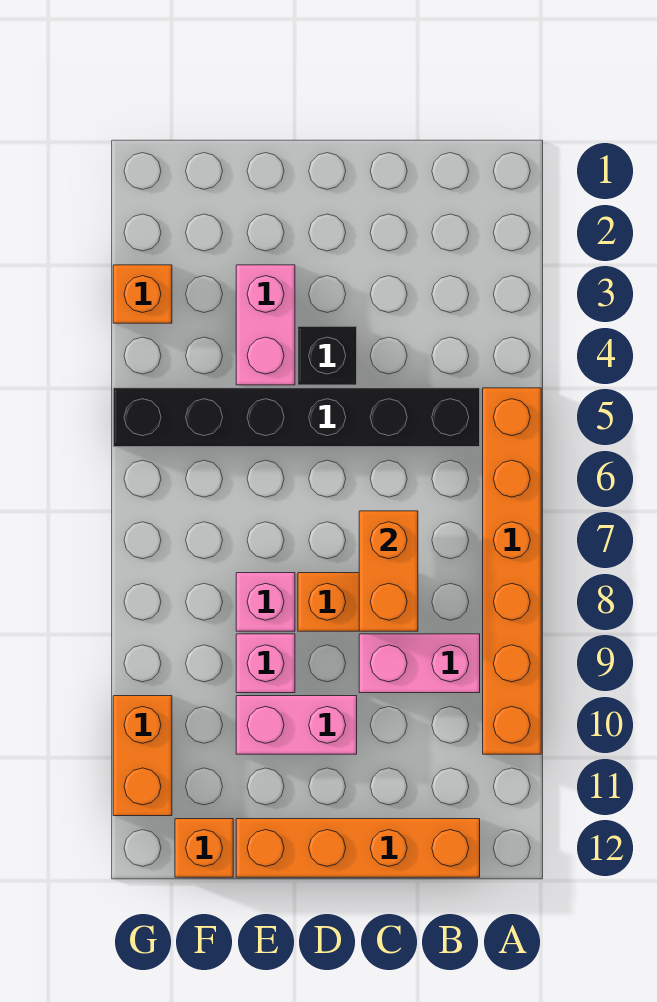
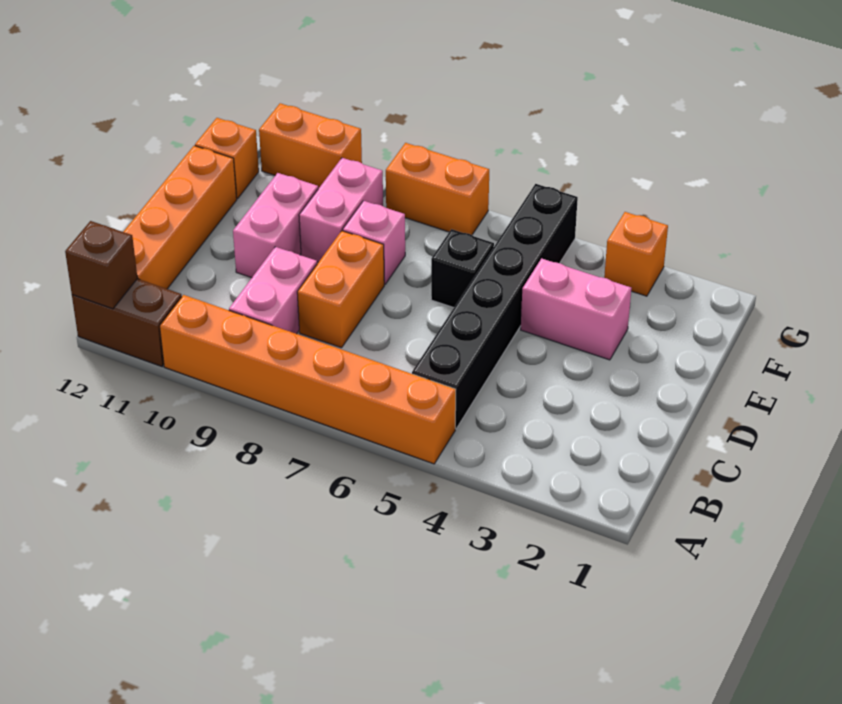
none -> brown brick A11:A12 level 1
none -> brown brick A12 level 2
orange brick C7:C8 level 2 -> orange brick G7:G8 level 1
black brick D4 level 1 -> black brick E6 level 1
pink brick E9 level 1 -> pink brick E9:F9 level 1

